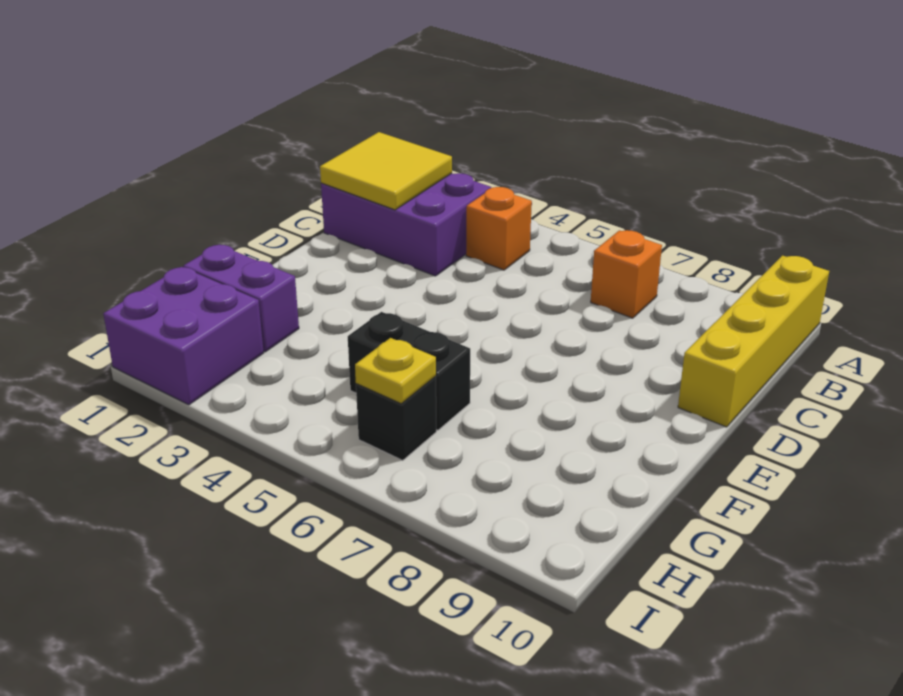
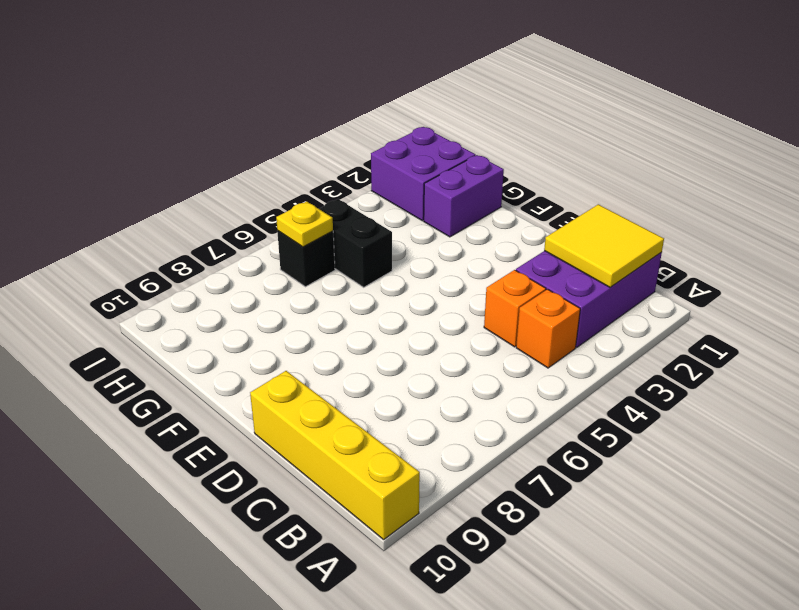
orange brick B7 level 1 -> orange brick C4 level 1
black brick G5:G6 level 1 -> black brick G5:H5 level 1

